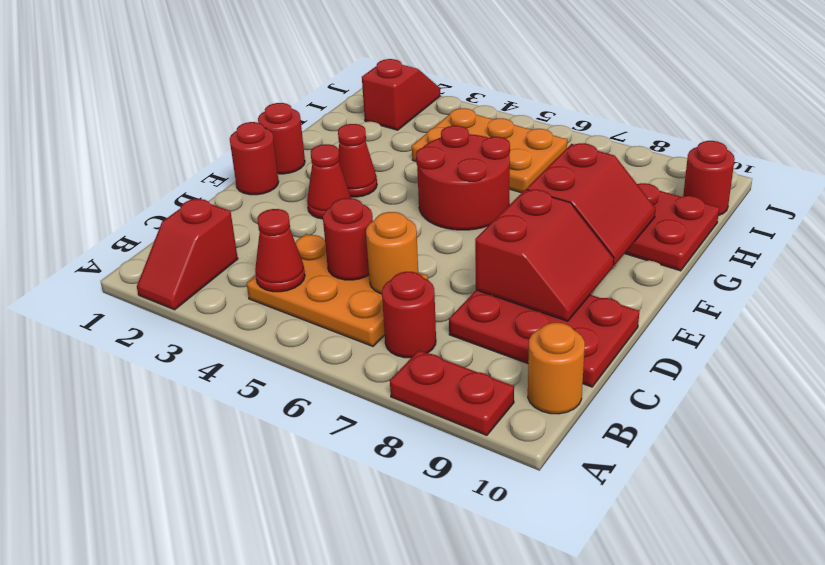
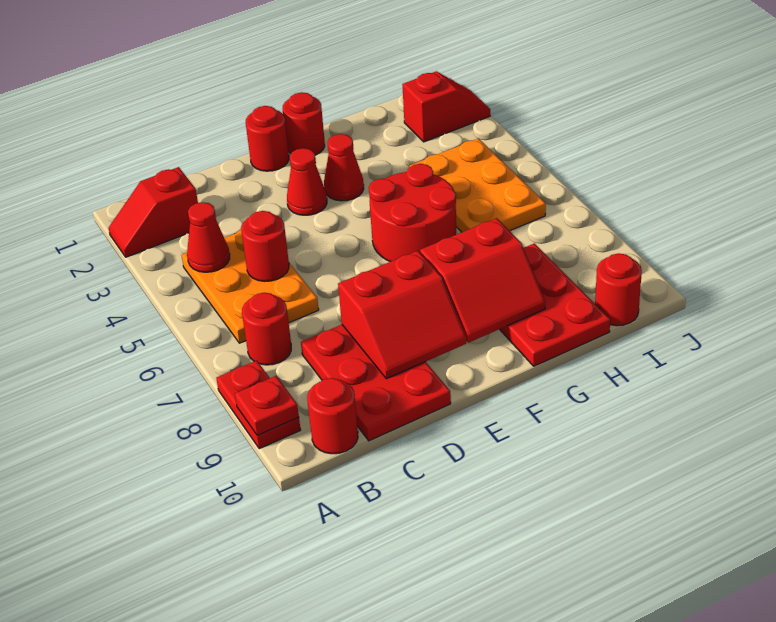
none -> red plate A9 level 2
orange round brick B10 level 1 -> red round brick B10 level 1
orange round brick C6 level 2 -> none

